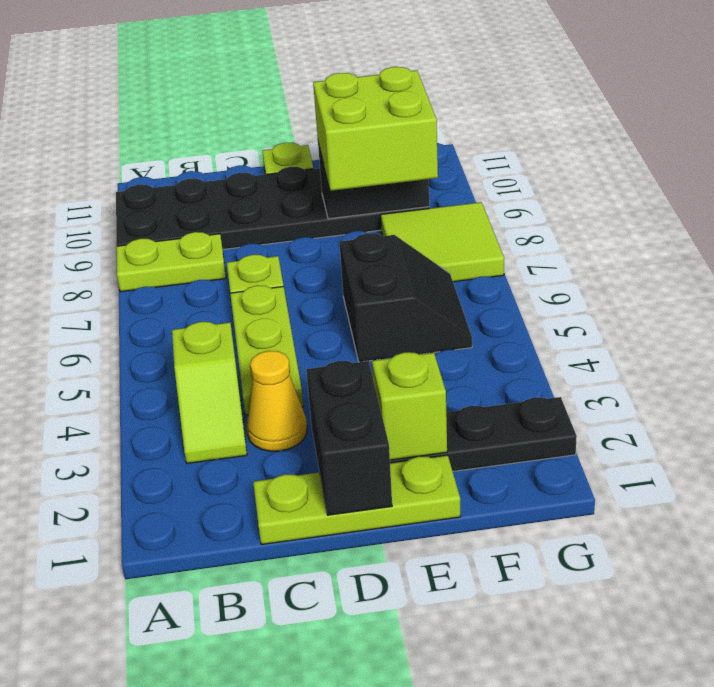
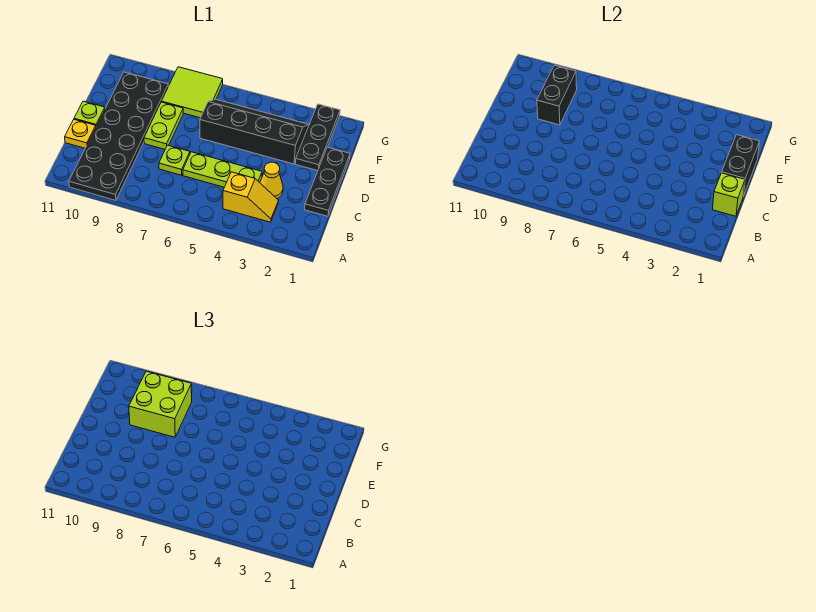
lime plate A8:B8 level 1 -> lime plate D8:E8 level 1
lime slope B3:B4 level 1 top 4 -> yellow slope B3:B4 level 1 top 4
lime plate C1:E1 level 1 -> black plate C1:E1 level 1
none -> yellow plate C11 level 1
black brick D1:D2 level 2 -> black brick D1:E1 level 2
lime brick E2 level 2 -> lime brick C1 level 2
black slope E5:F6 level 1 top E -> black slope E3:F6 level 1 top E

